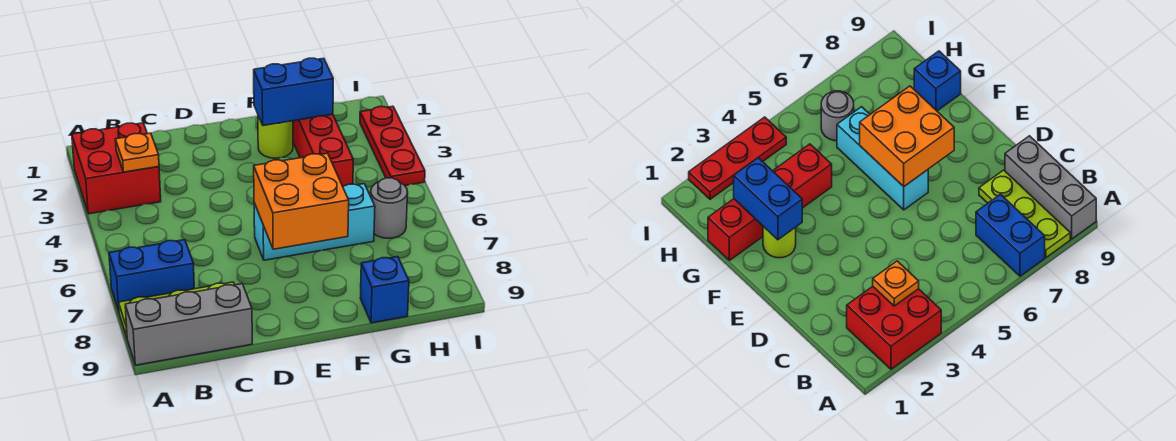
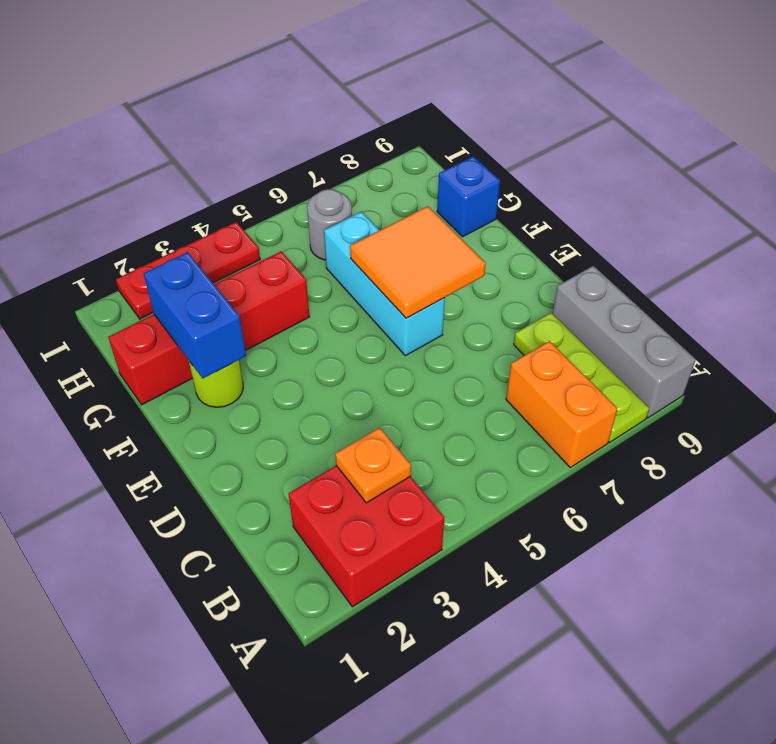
blue brick A7:B7 level 1 -> orange brick A7:B7 level 1
orange brick E6:F7 level 2 -> orange tile E6:F7 level 2

